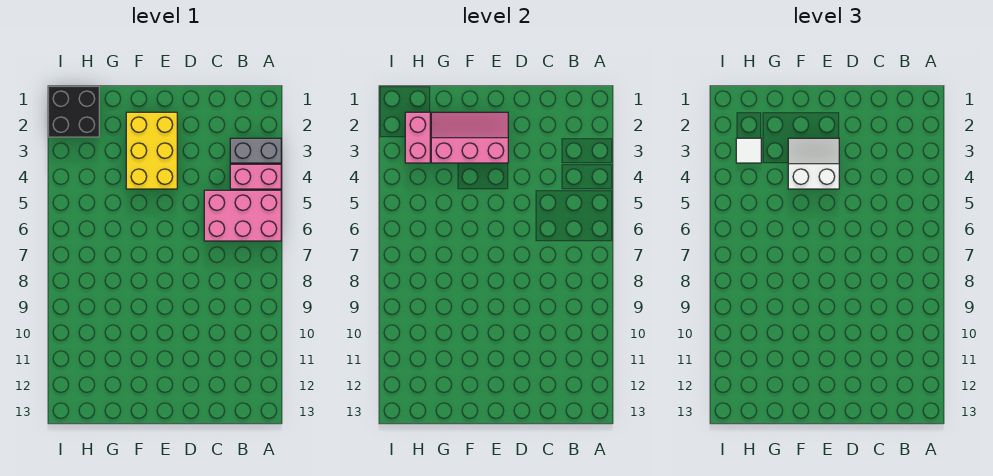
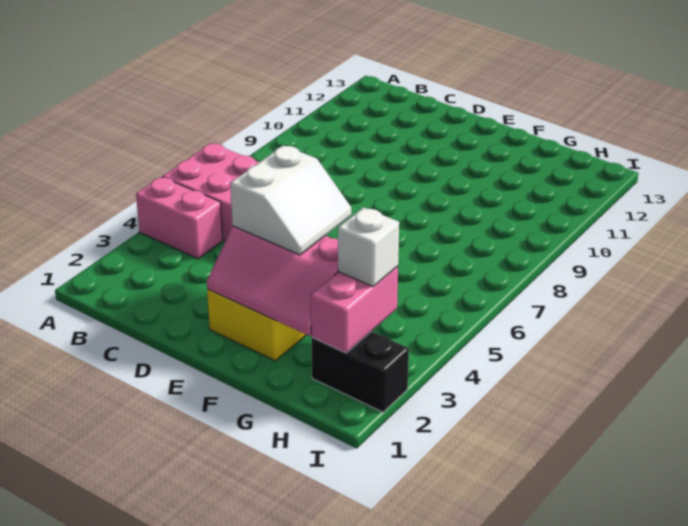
grey brick A3:B3 level 1 -> none
white slope E3:F4 level 3 top 4 -> white slope E3:F4 level 3 top E
black brick H1:I2 level 1 -> black brick H2:I2 level 1
white tile H3 level 3 -> white brick H3 level 3

